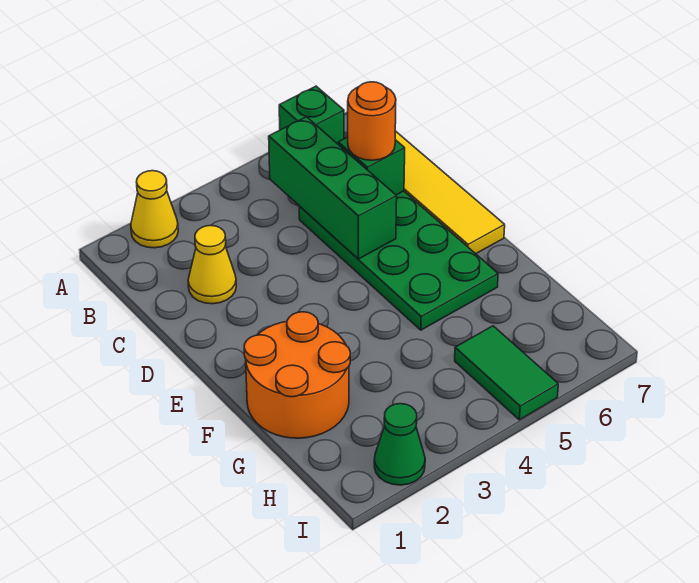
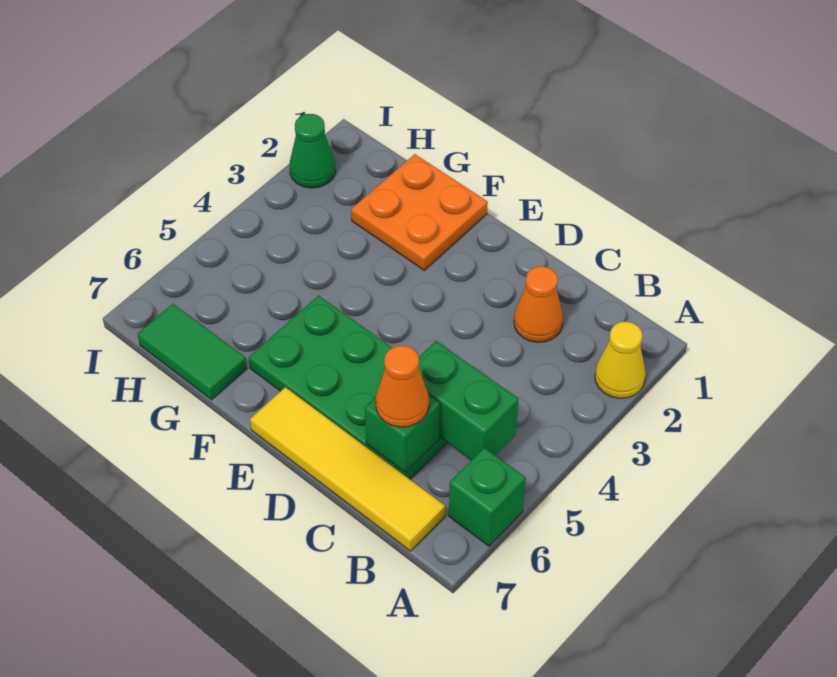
green brick B5:D5 level 2 -> green brick B5:C5 level 2
yellow cone C2 level 1 -> orange cone C2 level 1
orange round brick C6 level 3 -> orange cone C6 level 3
orange round brick F1:G2 level 1 -> orange plate F1:G2 level 1
green tile H5:I5 level 1 -> green tile G7:H7 level 1

